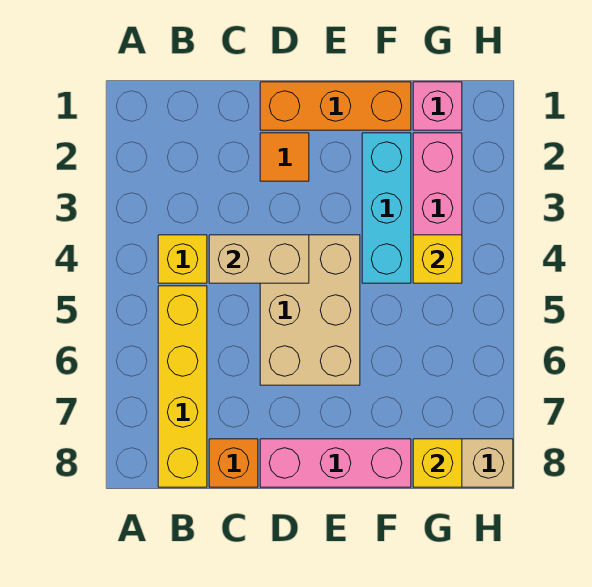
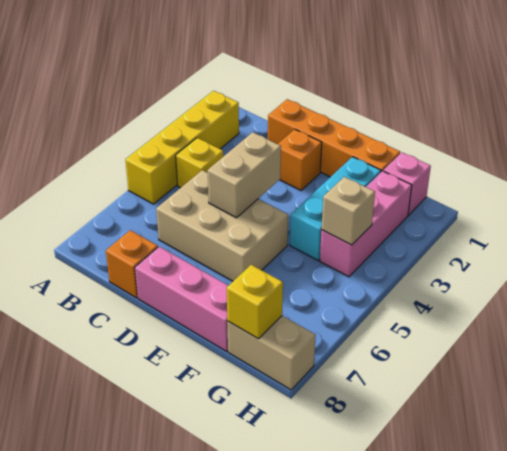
yellow brick B5:B8 level 1 -> yellow brick A2:A5 level 1
tan brick C4:D4 level 2 -> tan brick D4:D5 level 2
orange brick D1:F1 level 1 -> orange brick C1:F1 level 1
orange tile D2 level 1 -> orange brick D2 level 1
tan brick D4:E6 level 1 -> tan brick C5:E6 level 1
yellow brick G4 level 2 -> tan brick G4 level 2

